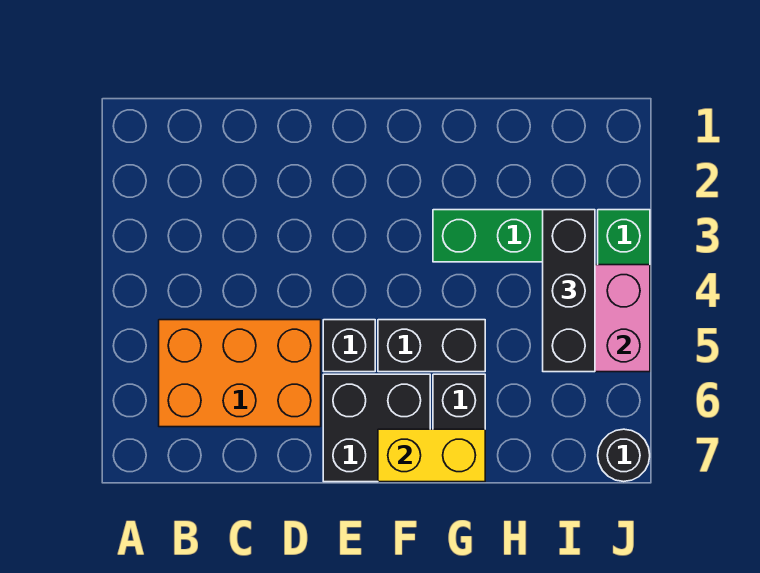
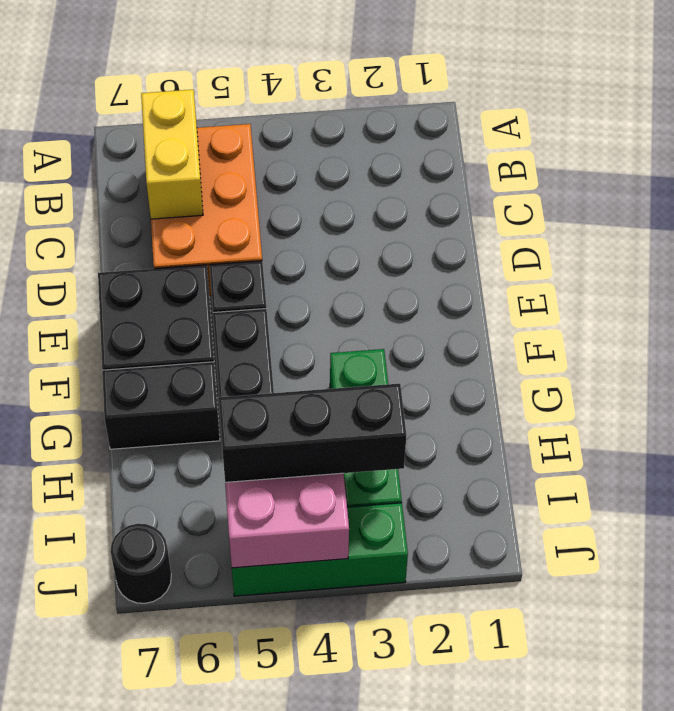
yellow brick F7:G7 level 2 -> yellow brick B6:C6 level 2

